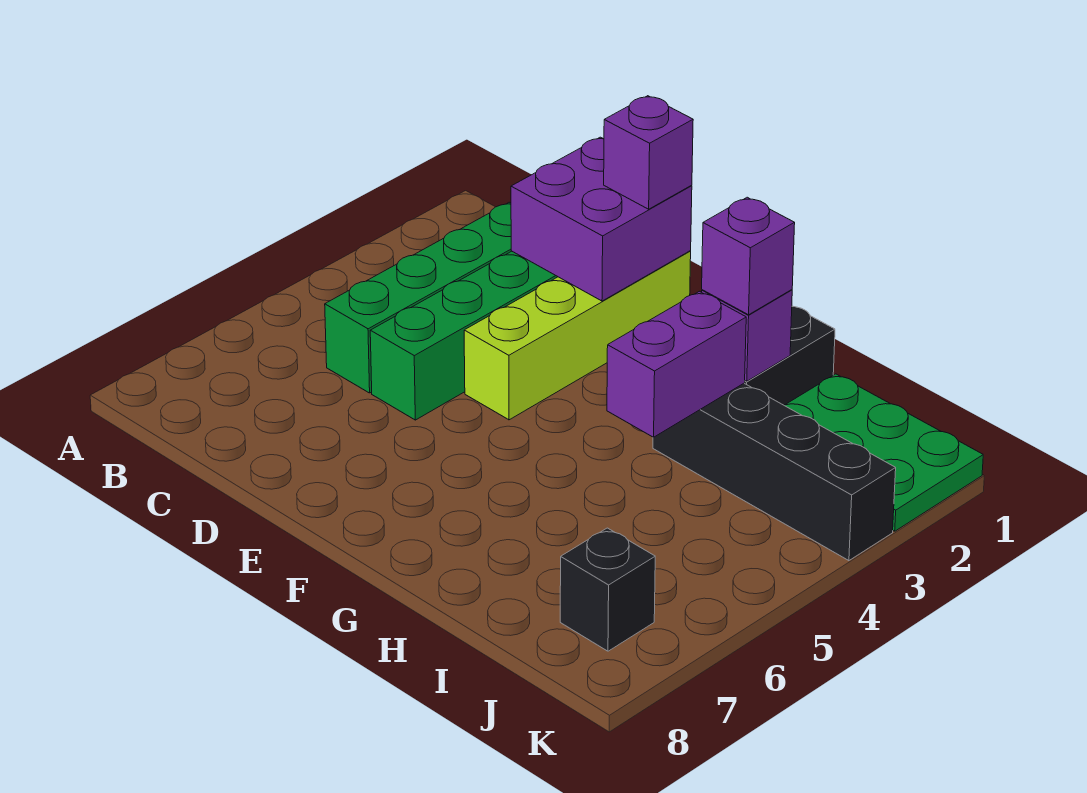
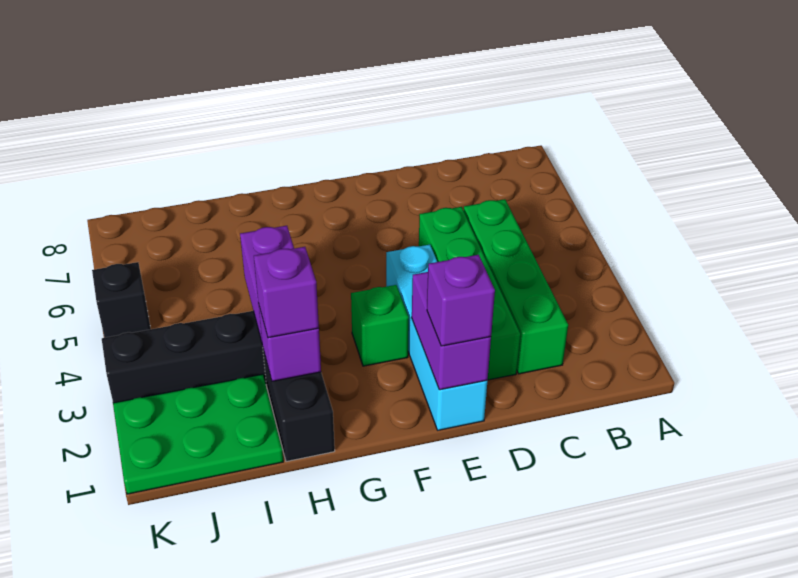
purple brick D1:E2 level 2 -> purple brick E1:E2 level 2
lime brick E1:E4 level 1 -> cyan brick E1:E4 level 1
none -> green brick F3 level 1
black brick J7 level 1 -> black brick K5 level 1

